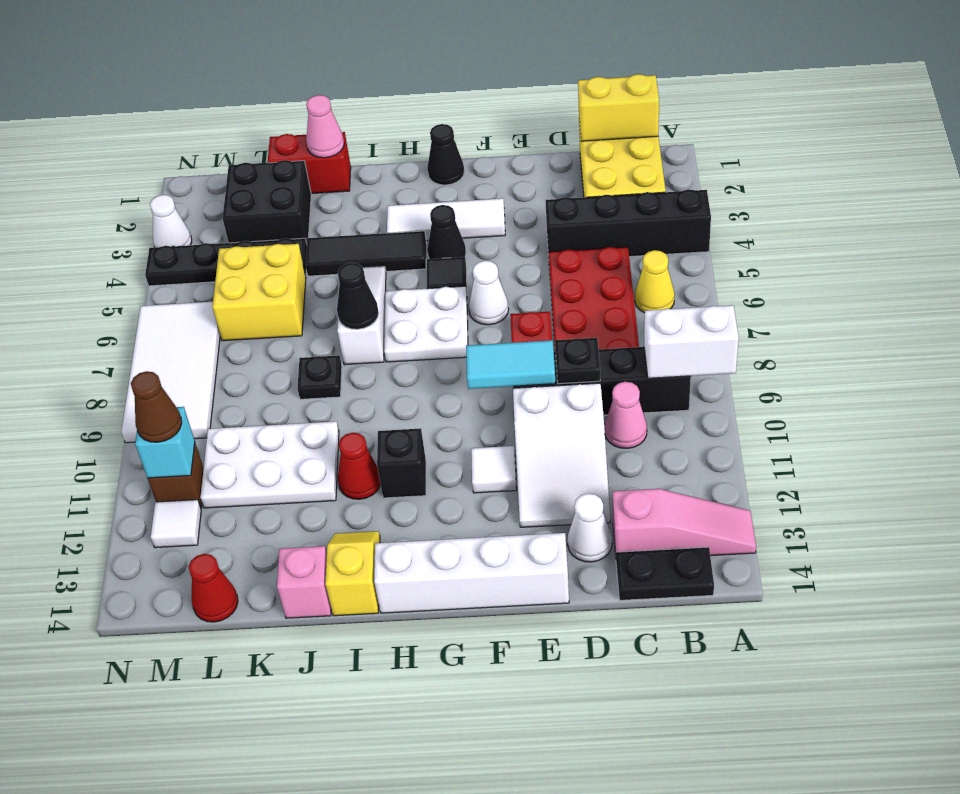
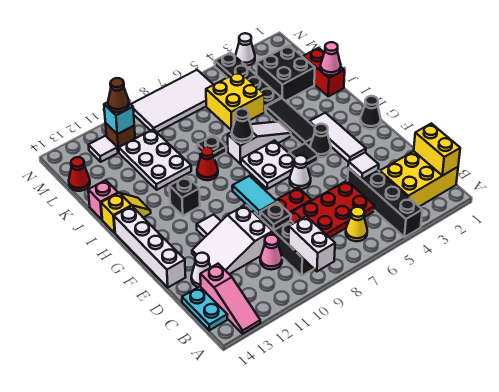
black plate B14:C14 level 1 -> cyan plate B14:C14 level 1
none -> white tile D4 level 2
red cone I11 level 1 -> red cone I9 level 1

